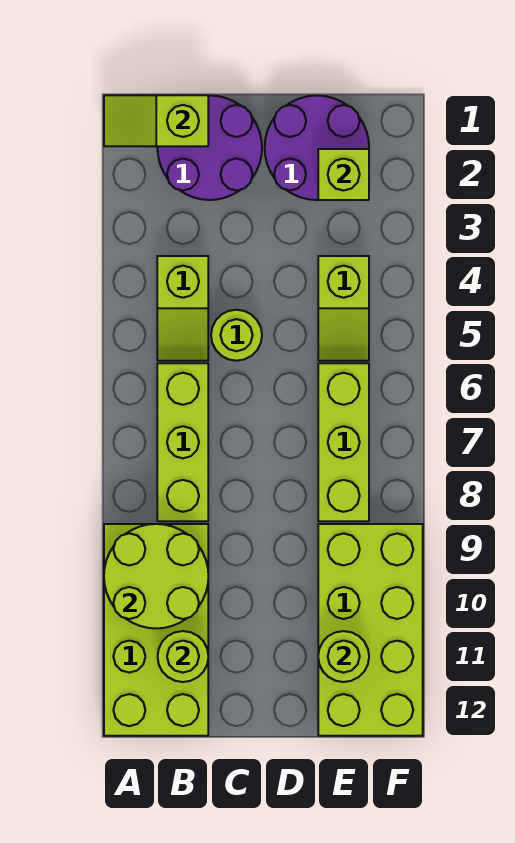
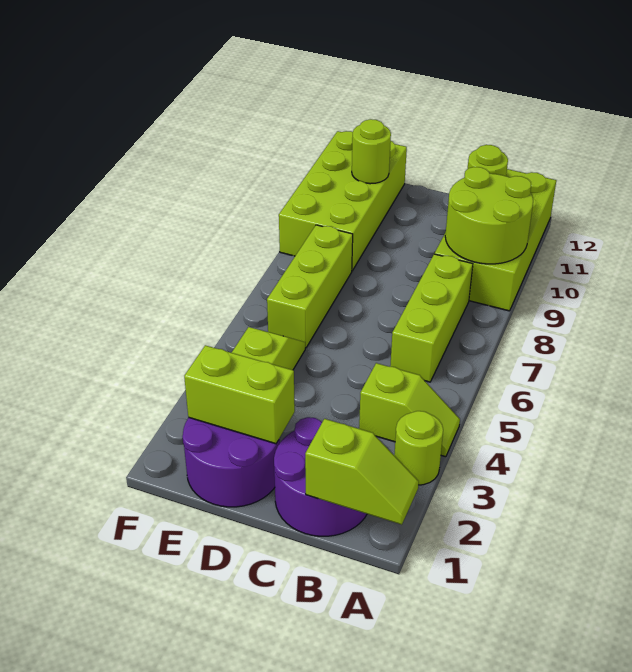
lime slope B4:B5 level 1 top 4 -> lime slope A4:B4 level 1 top B
lime round brick C5 level 1 -> lime round brick A3 level 1
lime brick E2 level 2 -> lime brick D2:E2 level 2

